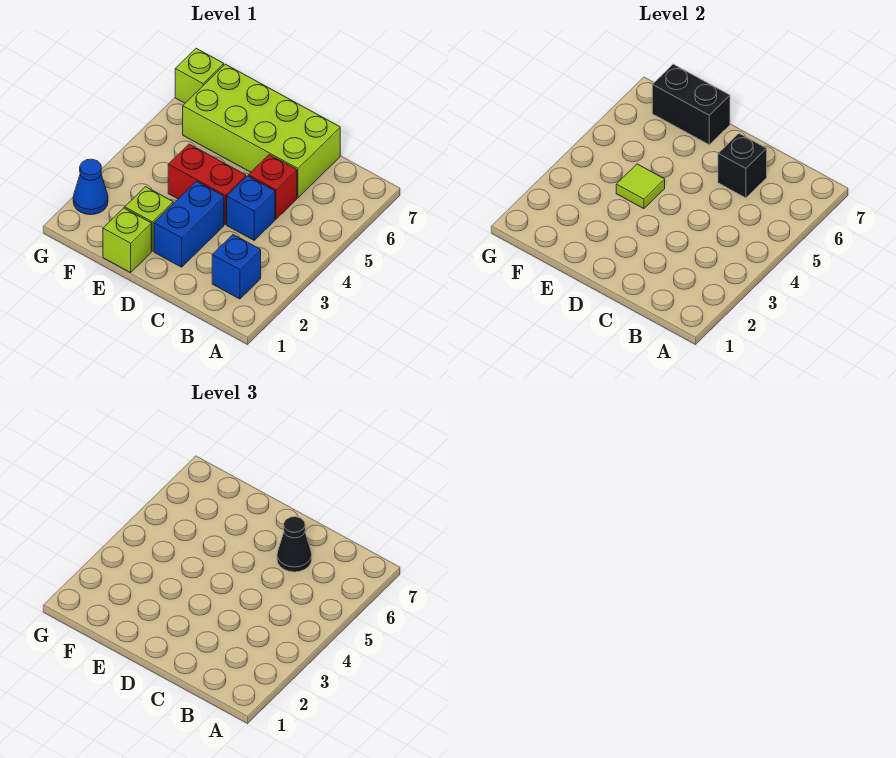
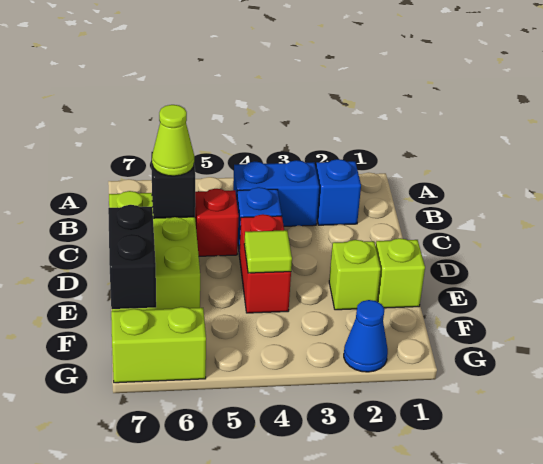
lime brick C6:F7 level 1 -> lime brick C6:E7 level 1
black cone C6 level 3 -> lime cone C6 level 3
blue brick D2:D3 level 1 -> blue brick B3:B4 level 1
lime brick G7 level 1 -> lime brick G6:G7 level 1

